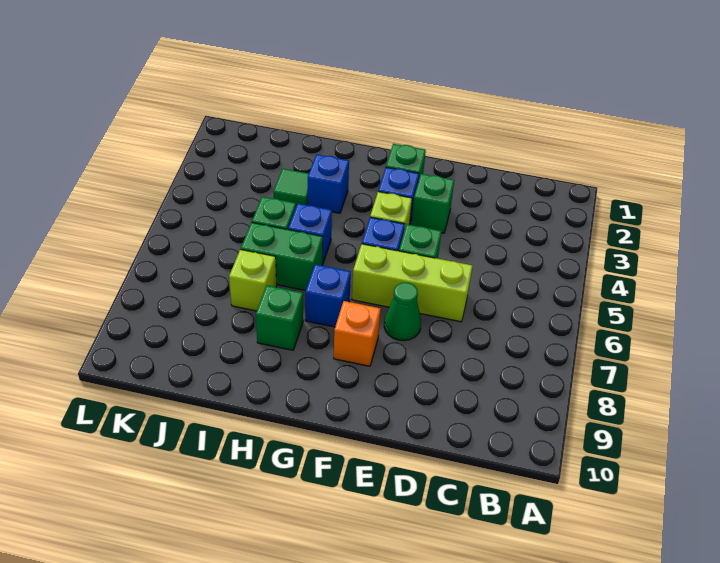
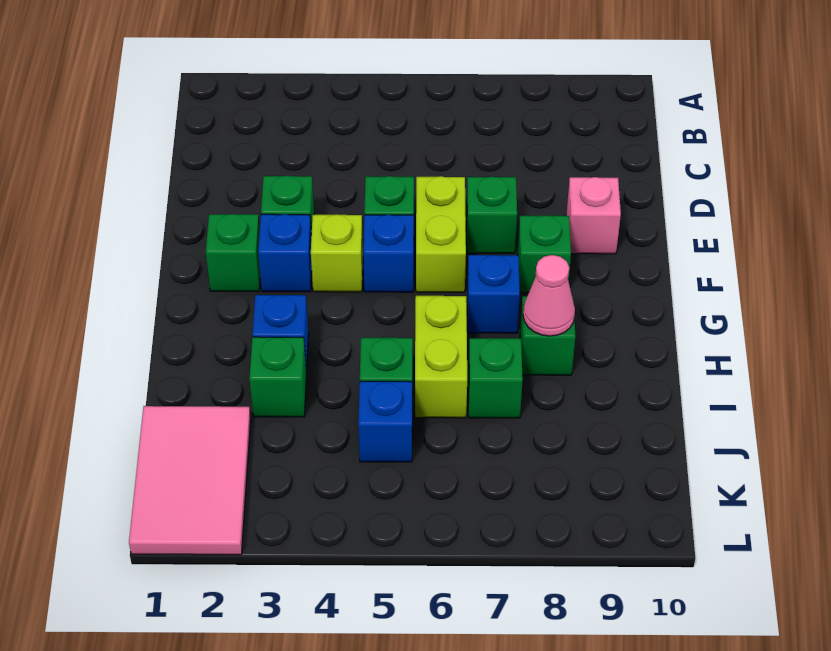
lime brick D6:F6 level 1 -> lime brick E6:F6 level 1
green cone E7 level 1 -> green brick E7 level 1
none -> pink brick E9 level 1
orange brick F8 level 1 -> green brick F8 level 1
blue brick H5 level 1 -> blue brick J5 level 1
green brick H6:I6 level 1 -> lime brick H6:I6 level 1
none -> pink cone H8 level 2
green tile I3 level 1 -> green brick I3 level 1
lime brick I7 level 1 -> green brick I7 level 1
none -> pink tile J1:L2 level 1

